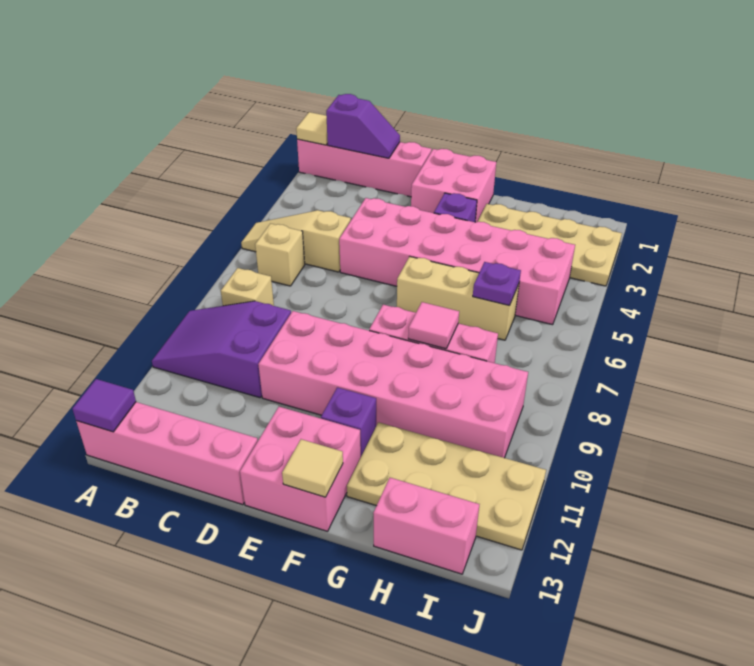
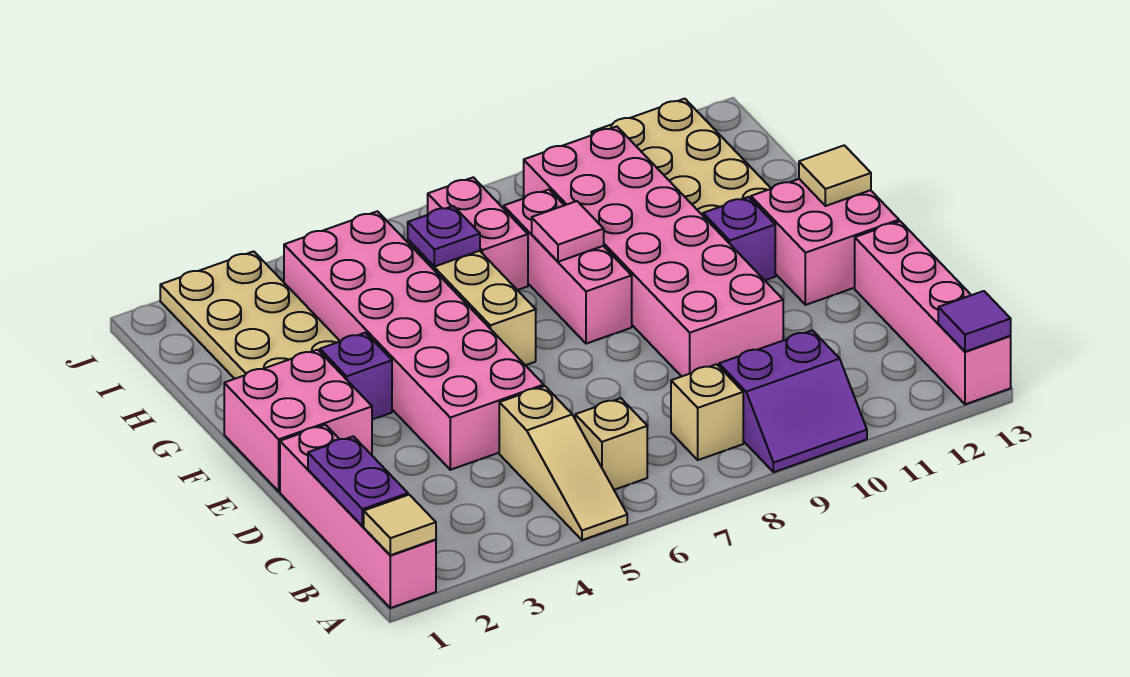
purple slope A9:C10 level 1 top C -> purple slope A9:B10 level 1 top B
purple slope B1:C1 level 2 top B -> purple plate B1:C1 level 2
pink brick H13:I13 level 1 -> pink brick H7:I7 level 1

